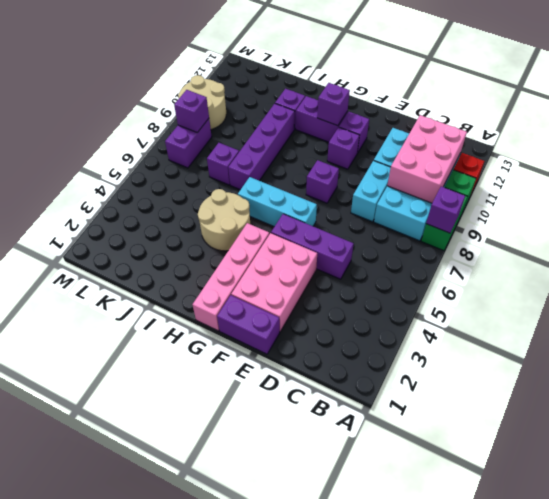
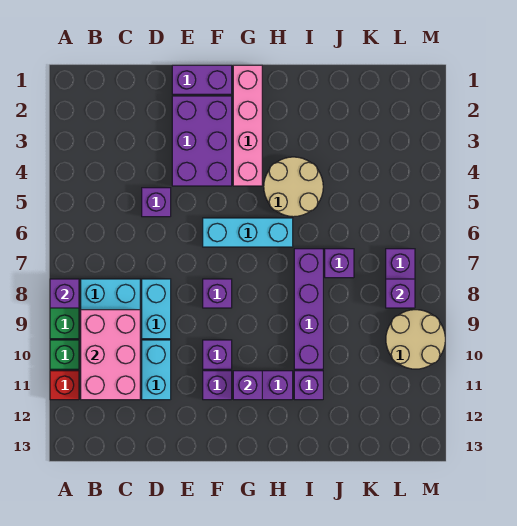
purple brick D5:F5 level 1 -> purple brick D5 level 1
pink brick E2:F4 level 1 -> purple brick E2:F4 level 1

